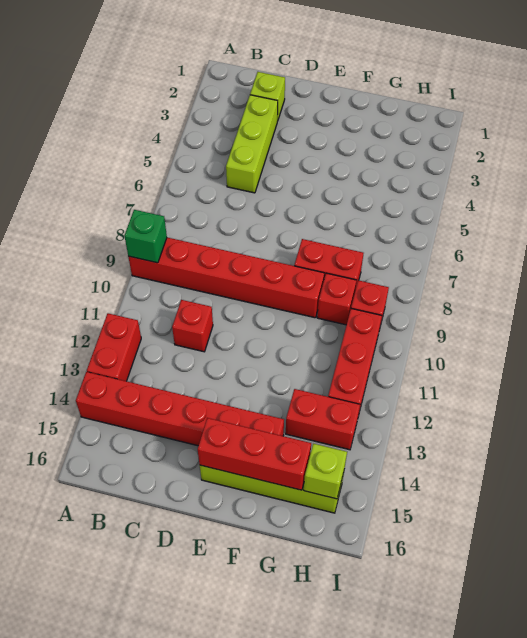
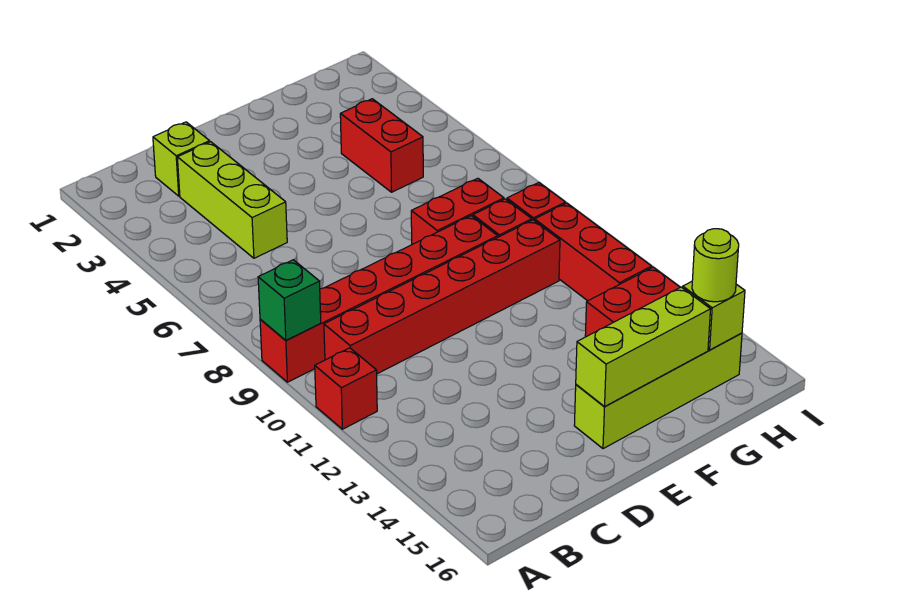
red brick A12:A13 level 1 -> red brick G4:G5 level 1
red brick A14:F14 level 1 -> red brick B10:G10 level 1
red brick C11 level 1 -> red brick A11 level 1
red brick E15:G15 level 2 -> lime brick E15:G15 level 2
none -> lime round brick H15 level 3

